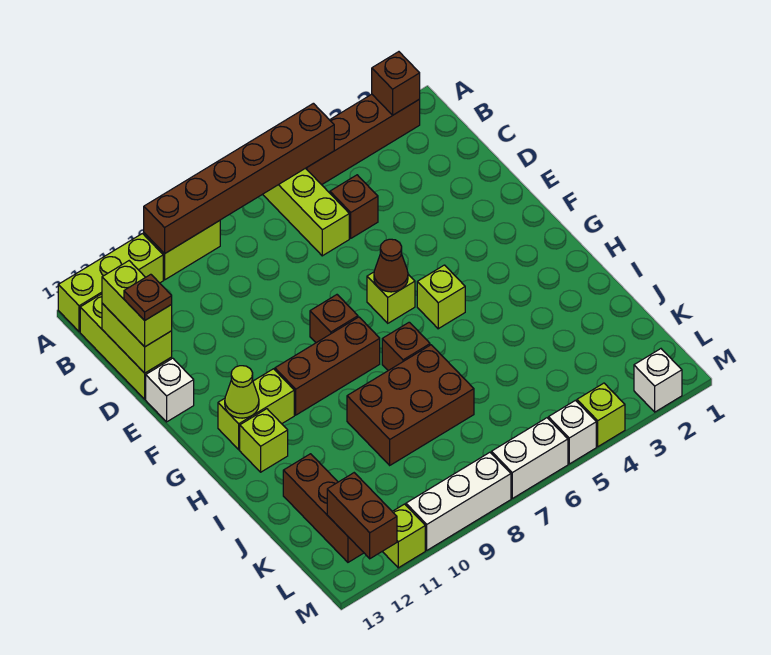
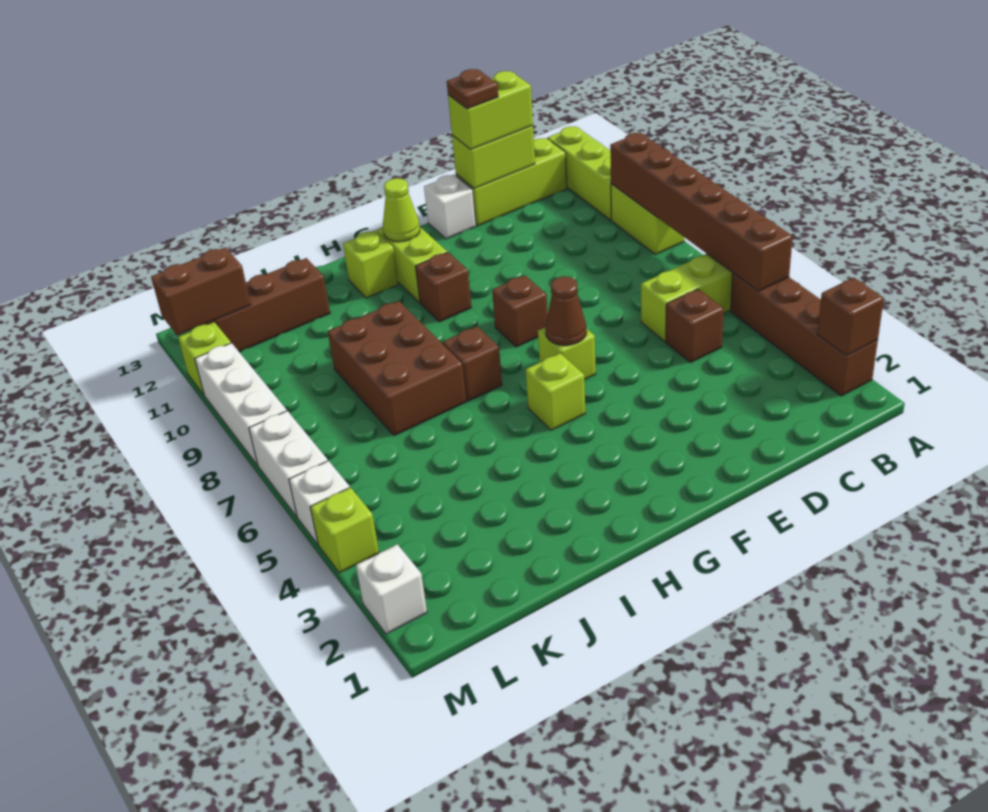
brown brick G8:G10 level 1 -> brown brick G10 level 1

